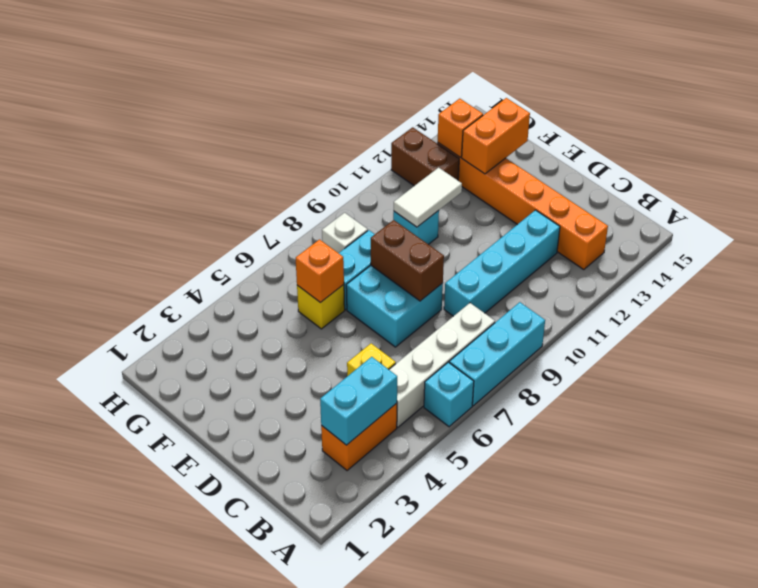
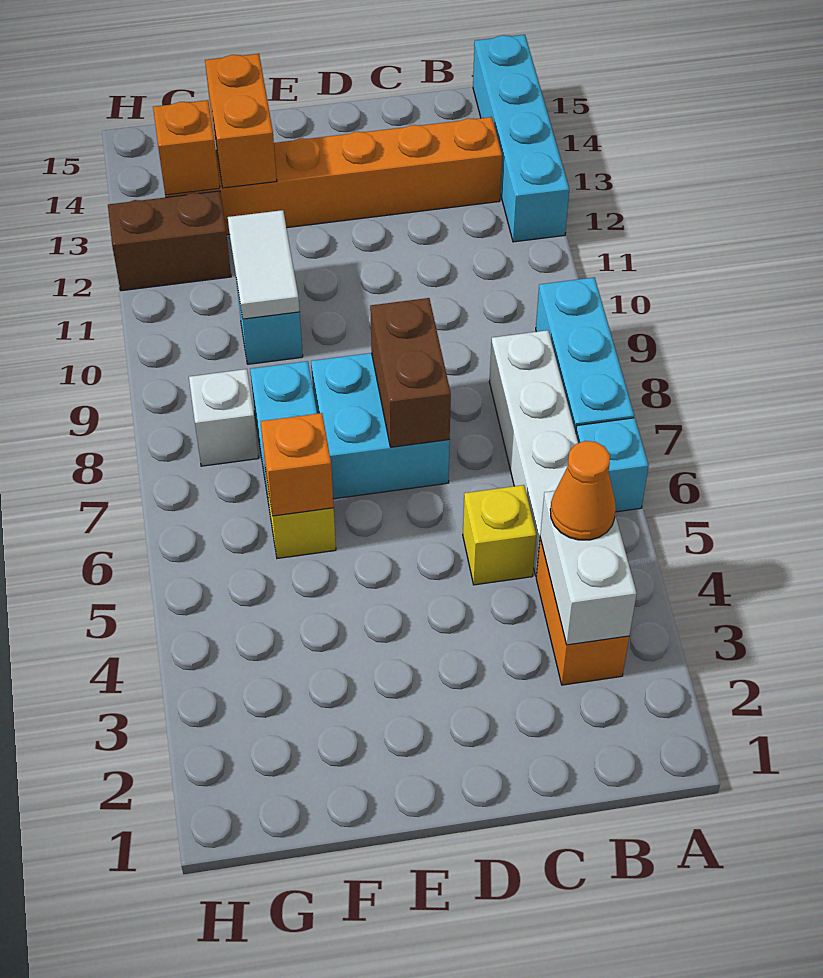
cyan brick B3:B4 level 2 -> white brick B3:B4 level 2
none -> orange cone B4 level 3
cyan brick C9:C12 level 1 -> cyan brick A12:A15 level 1
brown brick D8:E8 level 2 -> brown brick D7:D8 level 2

